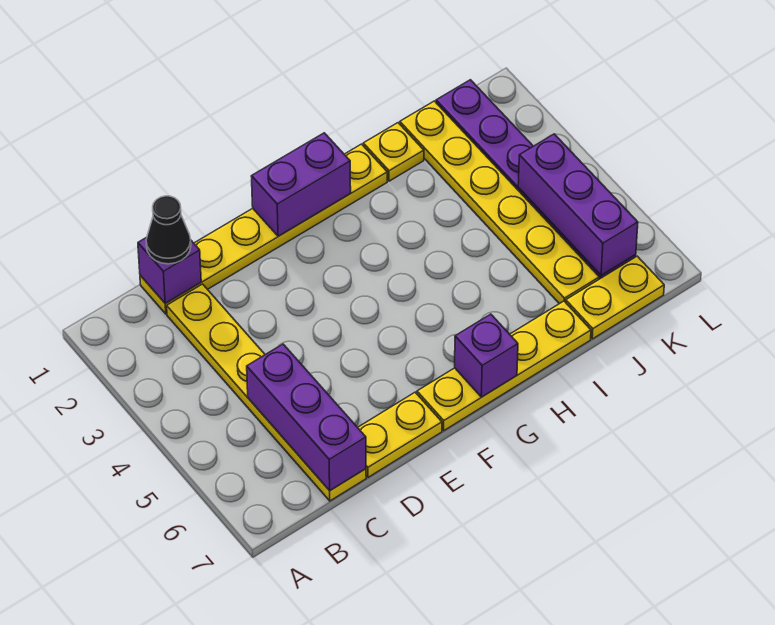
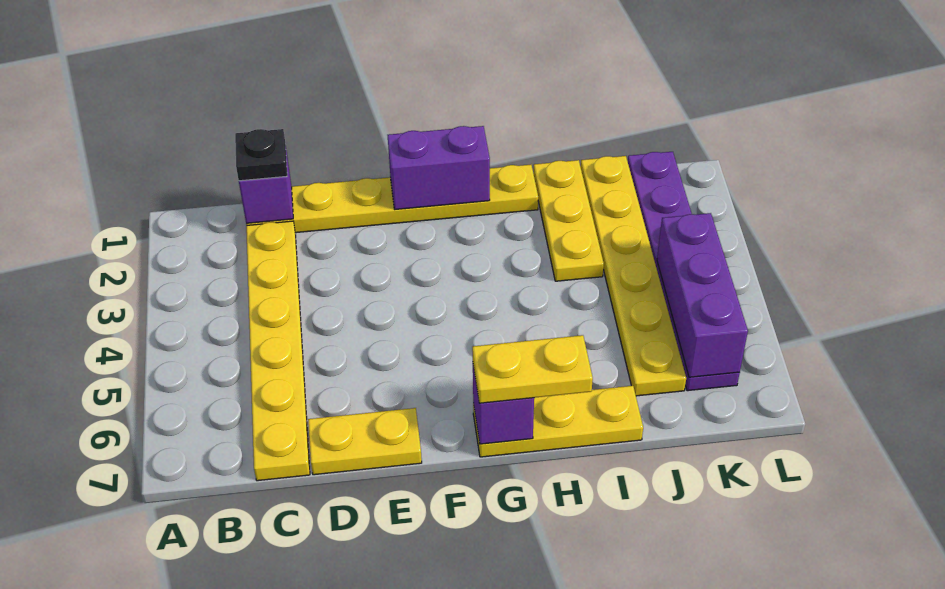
black cone C1 level 3 -> black plate C1 level 3
purple brick C5:C7 level 2 -> none
yellow plate F7:I7 level 1 -> yellow plate G7:I7 level 1
yellow plate I1 level 1 -> yellow plate I1:I3 level 1
yellow plate J7:K7 level 1 -> yellow plate G7:H7 level 3

